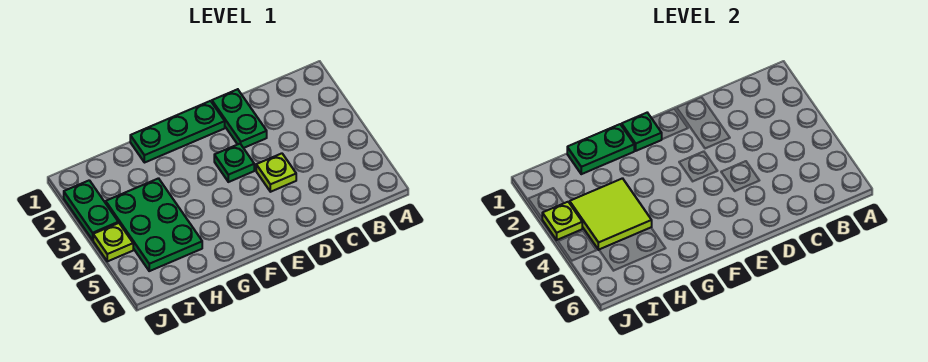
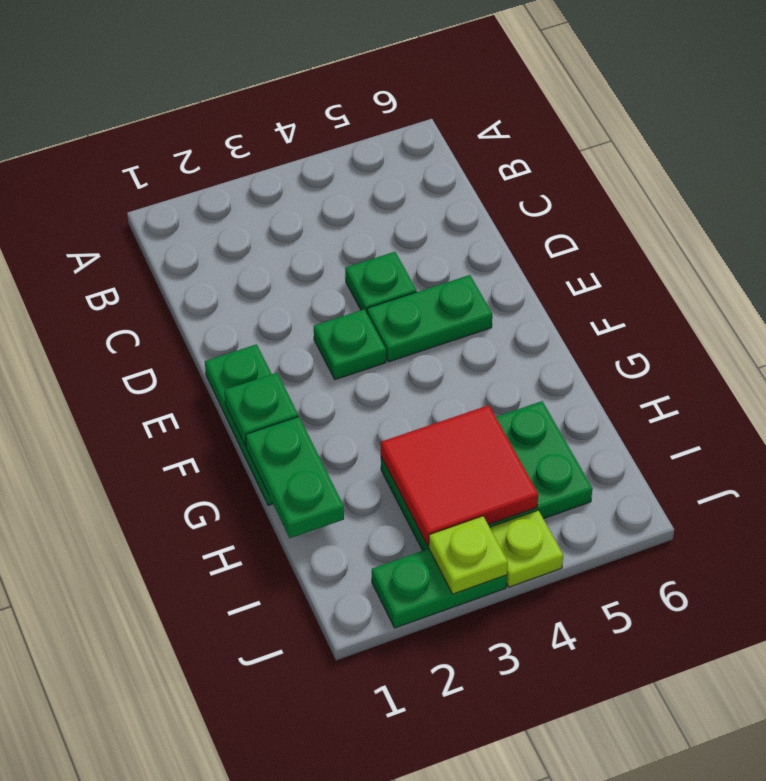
green plate D1:D2 level 1 -> green plate E4:E5 level 1
lime plate D4 level 1 -> green plate D4 level 1
lime tile H3:I4 level 2 -> red tile H3:I4 level 2

